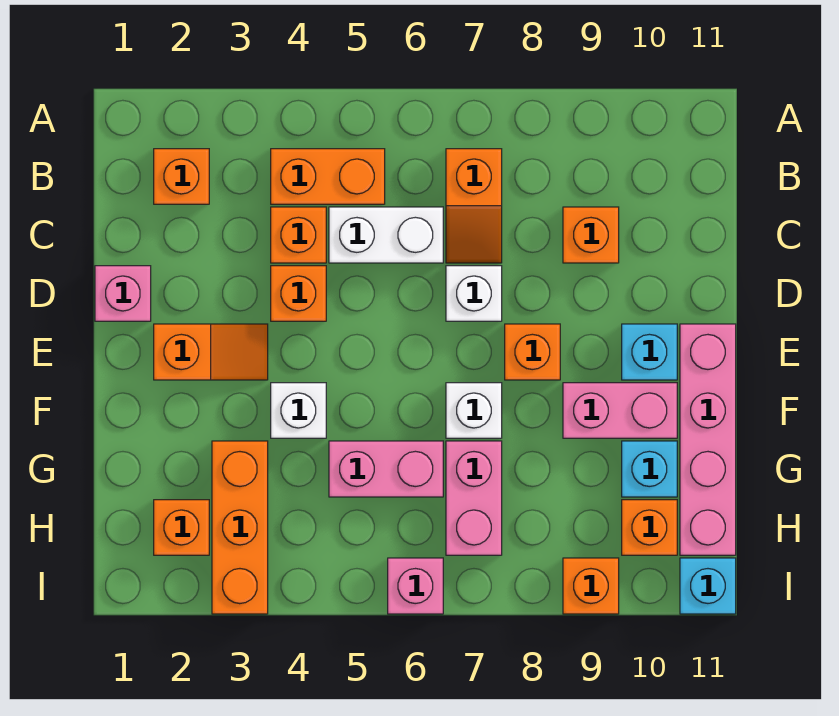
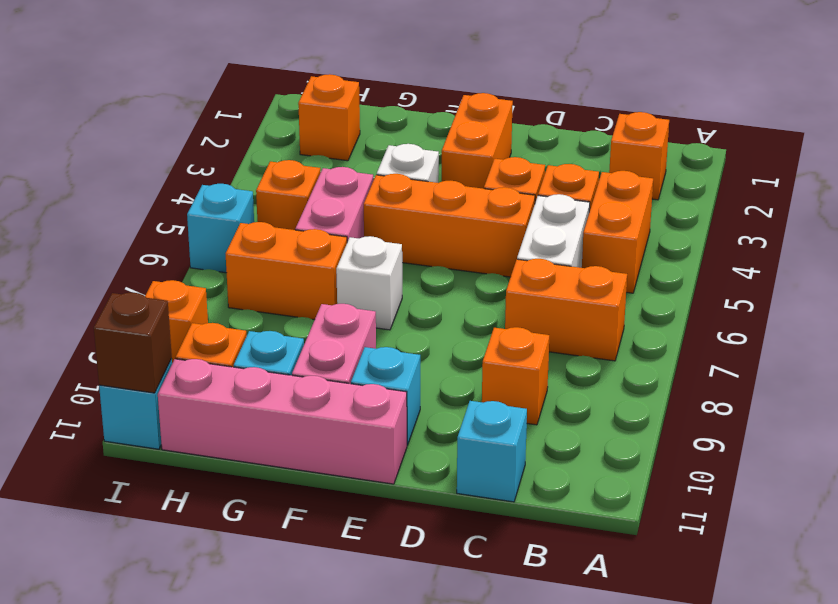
orange slope B7:C7 level 1 top B -> orange brick B7:C7 level 1
none -> cyan brick C11 level 1
pink brick D1 level 1 -> none
white brick D7 level 1 -> none
orange slope E2:E3 level 1 top 2 -> orange brick E2:E3 level 1
orange brick E8 level 1 -> orange brick H5 level 1
orange brick G3:I3 level 1 -> orange brick D5:F5 level 1
pink brick G7:H7 level 1 -> orange brick G7:H7 level 1
pink brick I6 level 1 -> cyan brick I6 level 1
none -> brown brick I11 level 2

